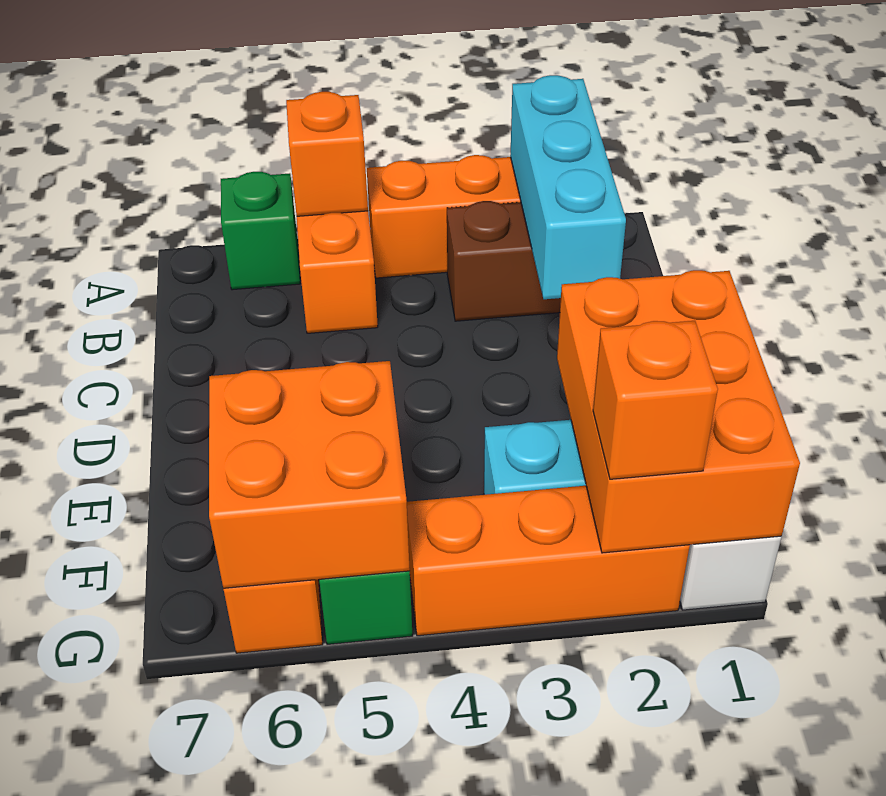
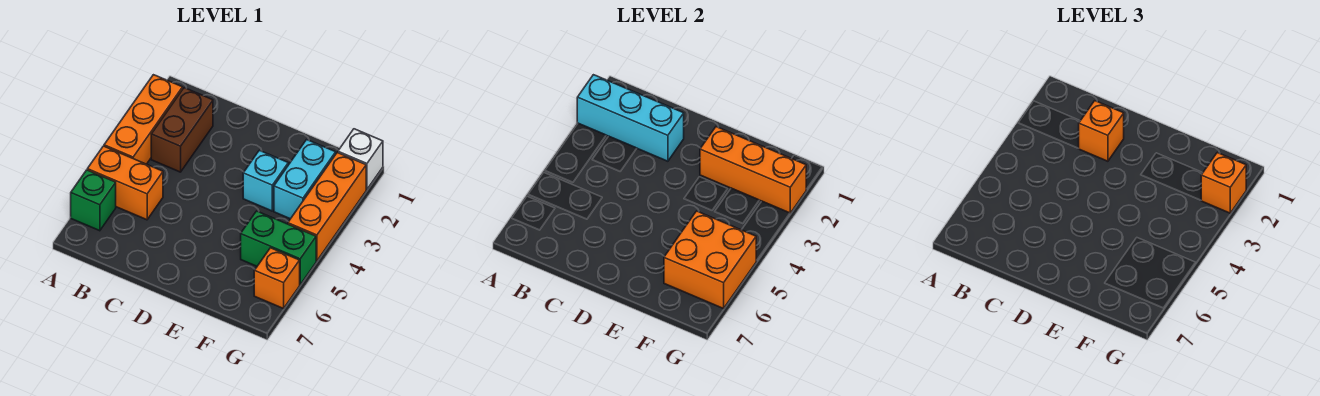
orange brick A5 level 2 -> orange brick C2 level 3
orange brick E1:G2 level 2 -> orange brick E2:G2 level 2
none -> cyan brick E3 level 1

